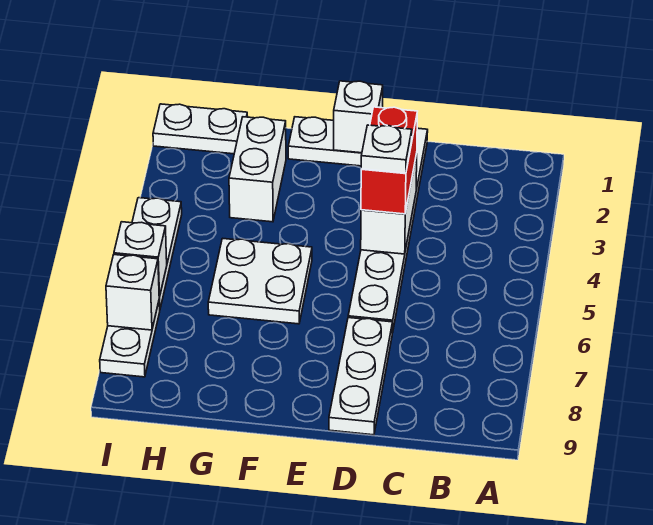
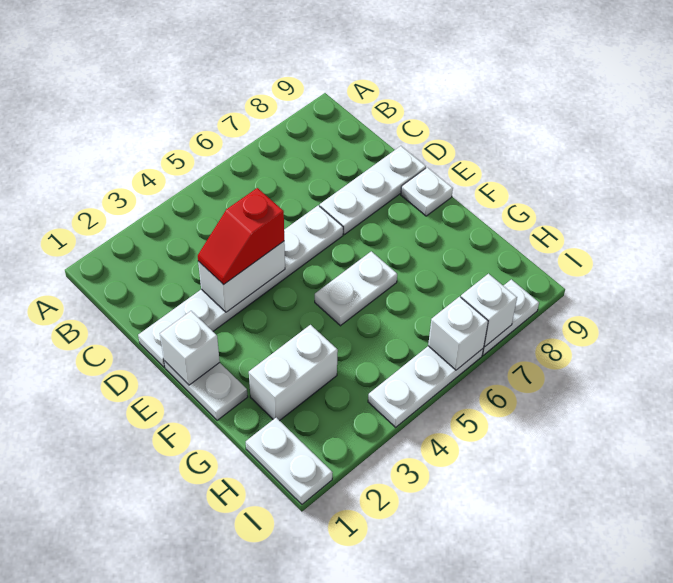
red brick D3:D4 level 3 -> red slope D3:D4 level 3 top 4
white plate D4 level 4 -> white plate E9 level 1
white plate F5:G6 level 1 -> white plate F5:F6 level 1

